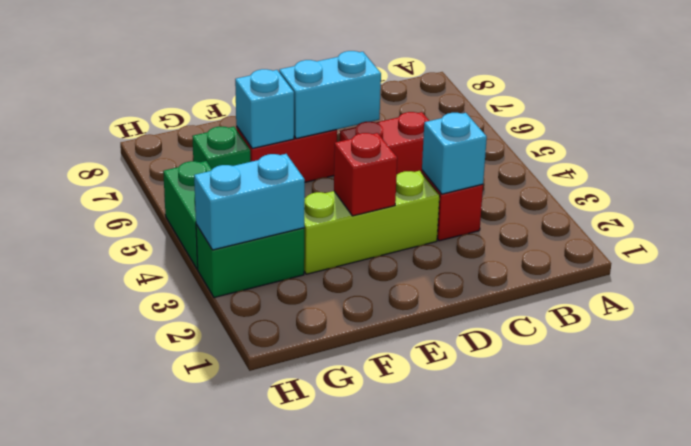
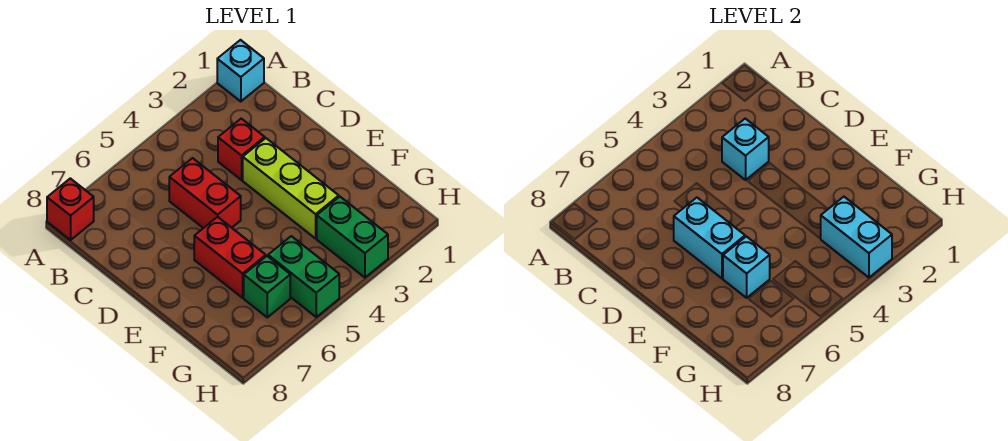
none -> cyan brick A1 level 1
red brick E3 level 2 -> red brick A8 level 1
green brick H4:H5 level 1 -> green brick G5:H5 level 1

